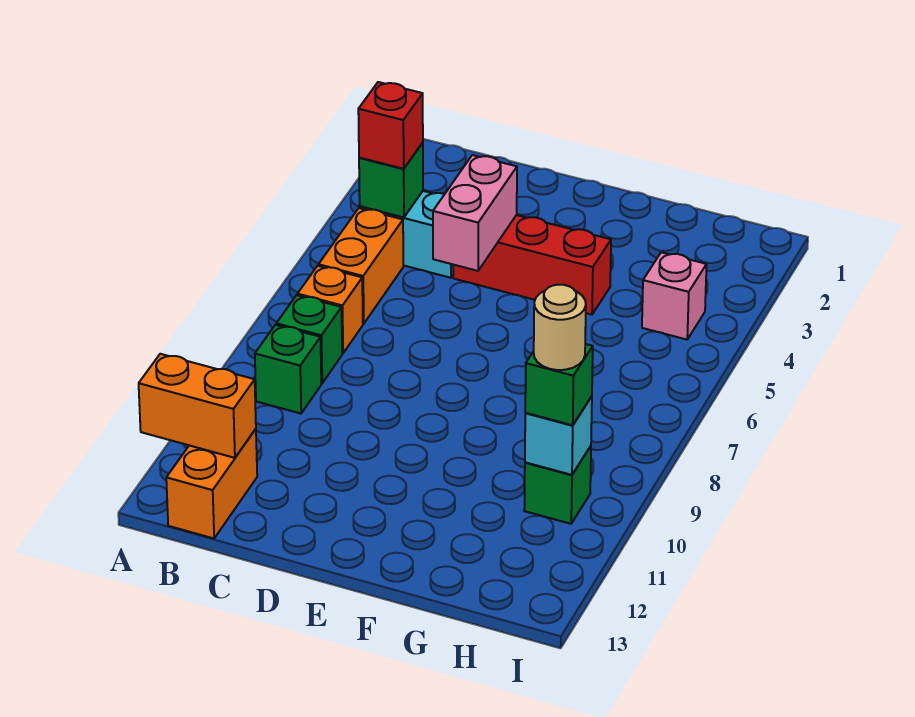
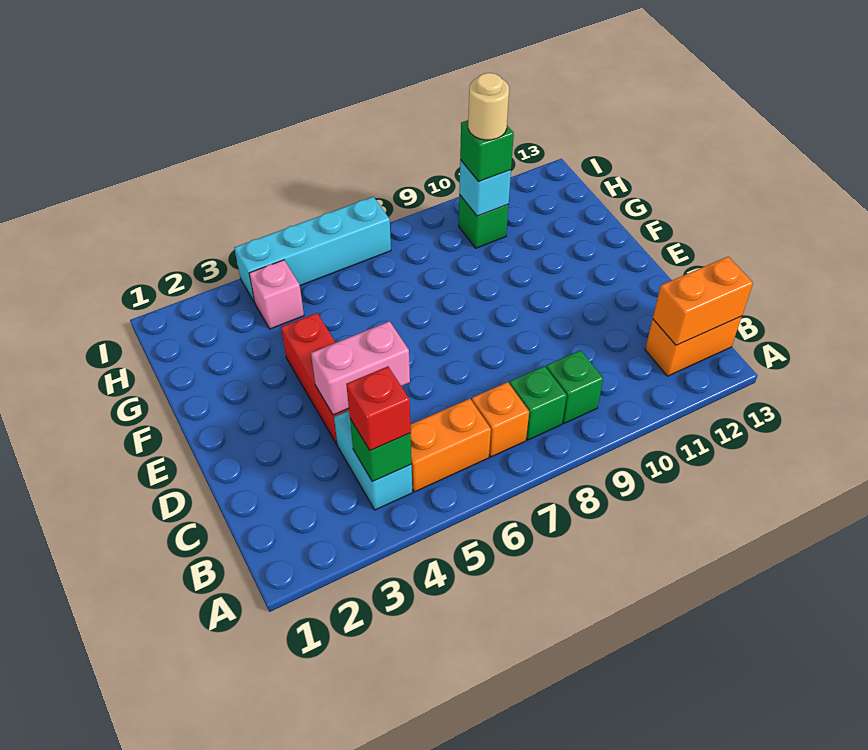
orange brick A12:B12 level 2 -> orange brick B12:B13 level 2
none -> cyan brick I4:I7 level 1

